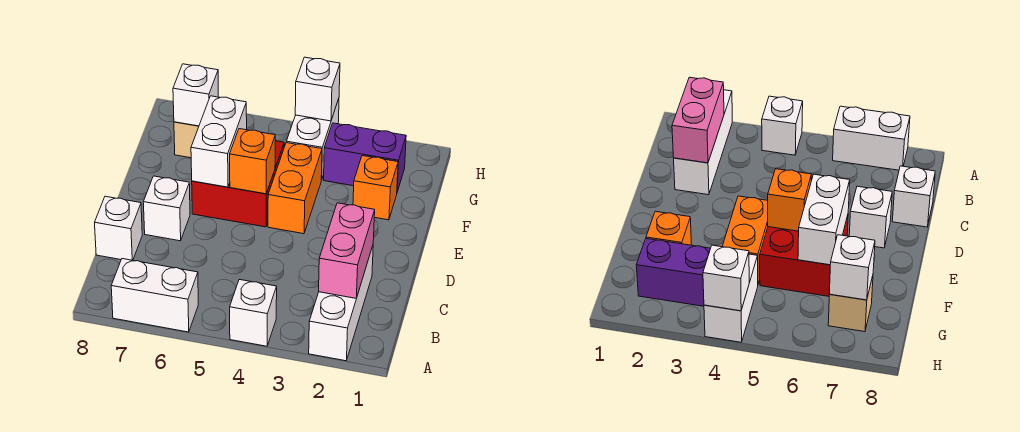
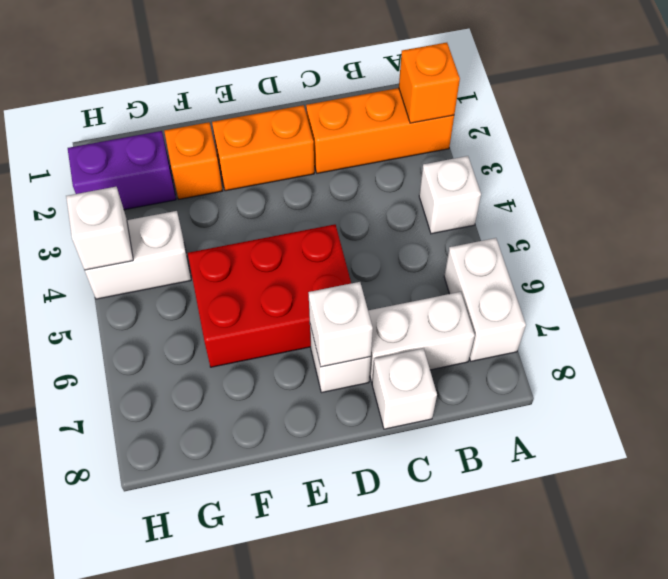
white brick A2:C2 level 1 -> orange brick A2:C2 level 1
pink brick B2:C2 level 2 -> none
orange brick E4:F4 level 1 -> orange brick D2:E2 level 1
red brick E5:F6 level 1 -> red brick D5:F6 level 1
orange brick E5 level 2 -> orange brick A2 level 2
white brick E6:F6 level 2 -> white brick B7:C7 level 1
purple brick G2:G3 level 1 -> purple brick G2:H2 level 1
tan brick G7 level 1 -> none
white brick G7 level 2 -> white brick D7 level 2

